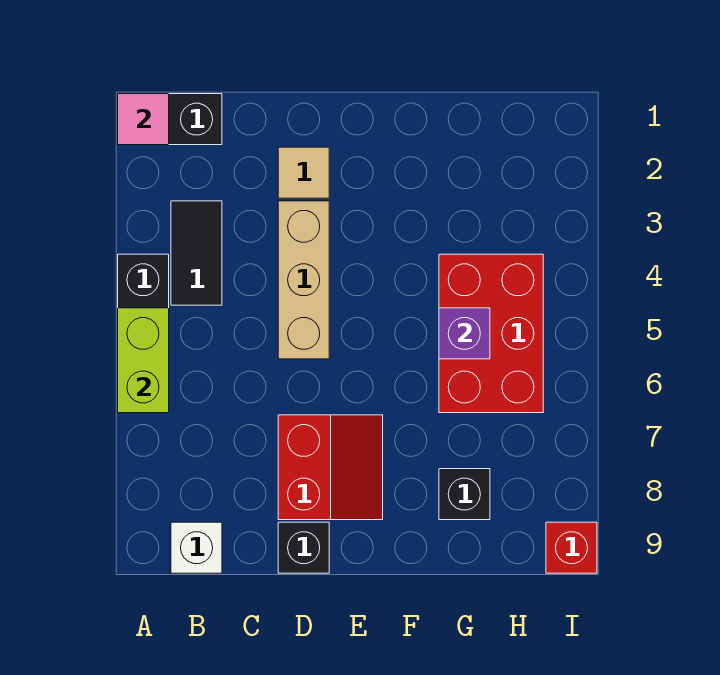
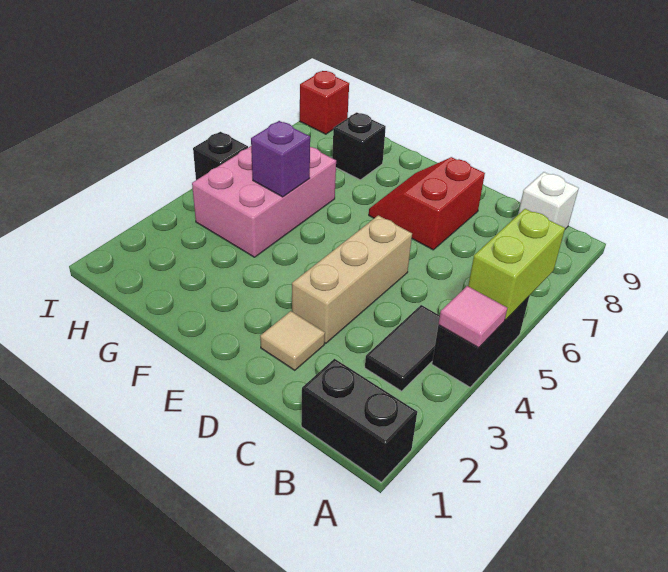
pink tile A1 level 2 -> pink tile A4 level 2
black brick D9 level 1 -> black brick I5 level 1
red brick G4:H6 level 1 -> pink brick G4:H6 level 1

